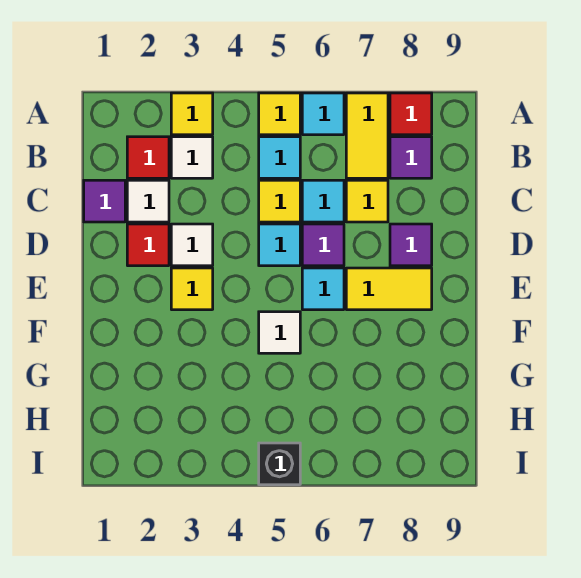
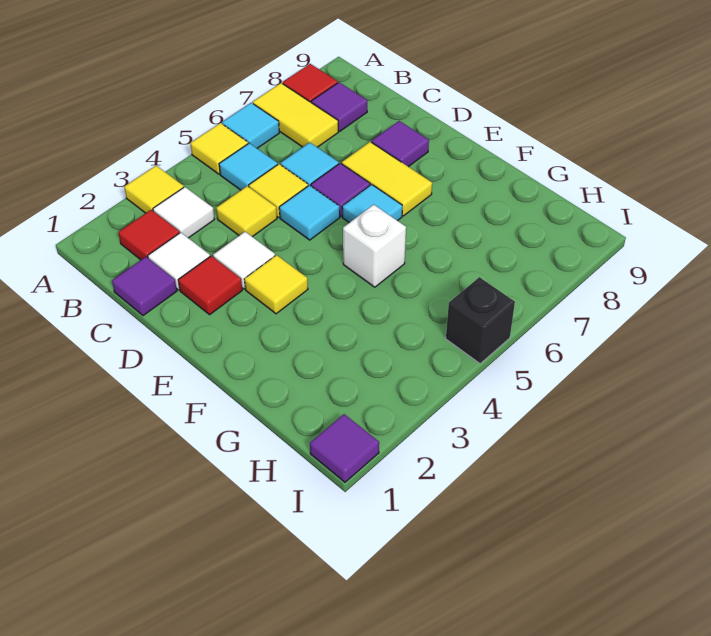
yellow tile C7 level 1 -> yellow tile C4 level 1
yellow tile E7:E8 level 1 -> yellow tile D7:E7 level 1
white tile F5 level 1 -> white brick F5 level 1
none -> purple tile I1 level 1

